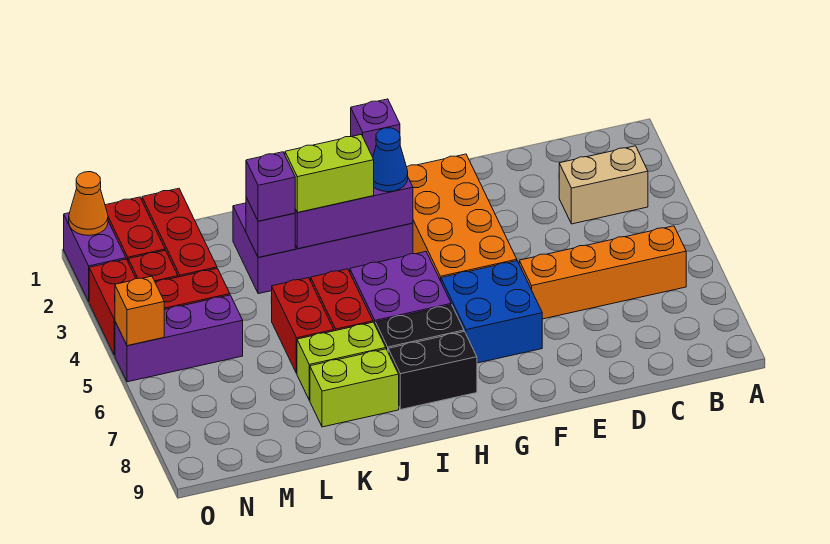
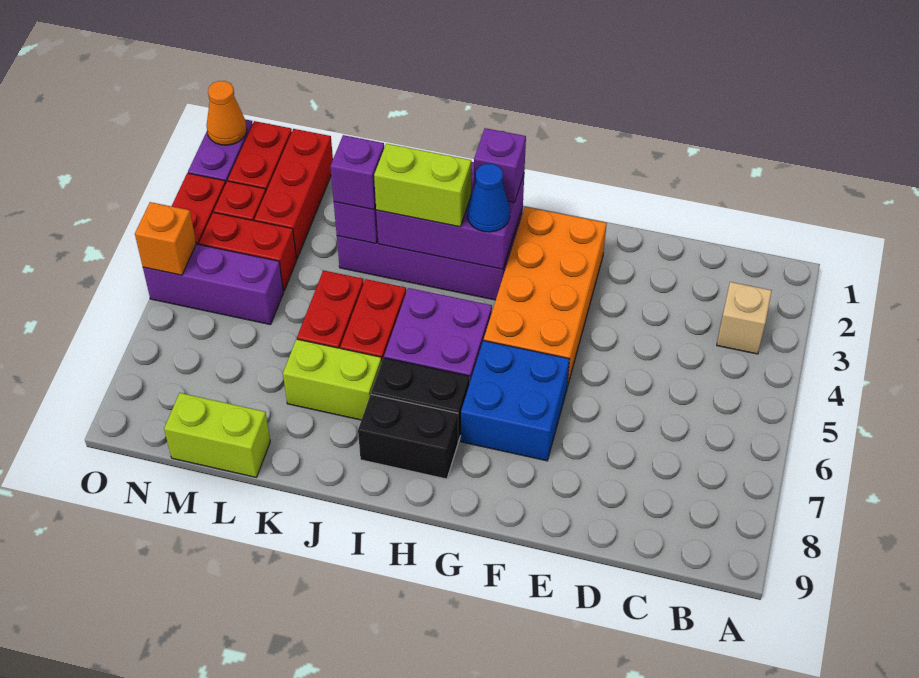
tan brick B3:C3 level 1 -> tan brick B3 level 1
orange brick B6:E6 level 1 -> none
lime brick J8:K8 level 1 -> lime brick L9:M9 level 1

